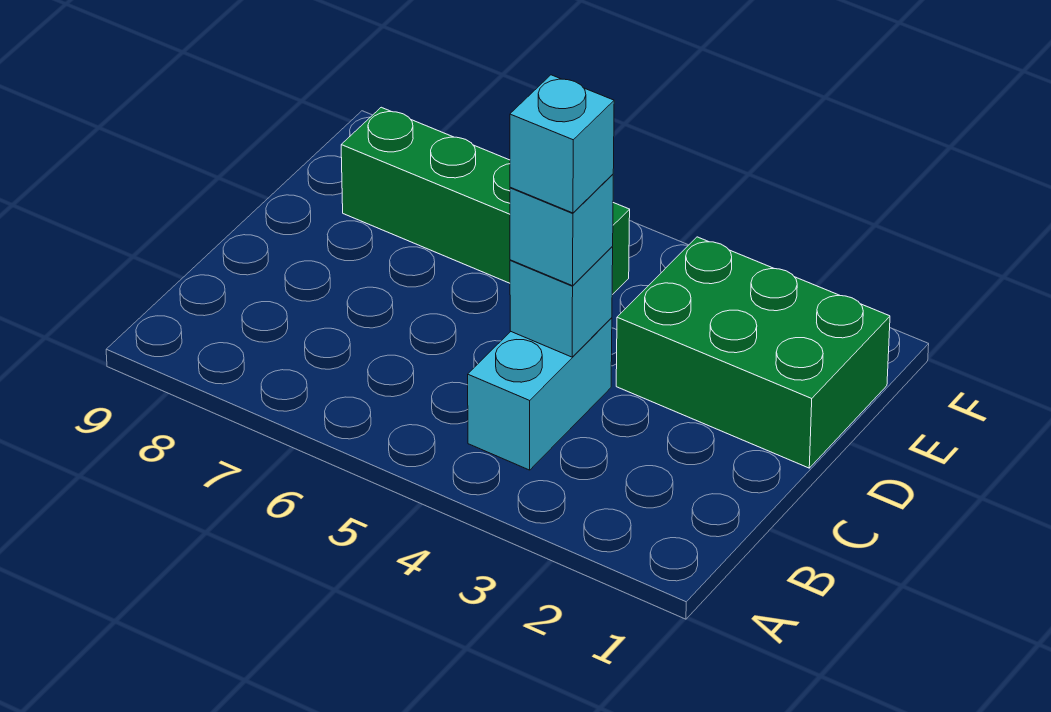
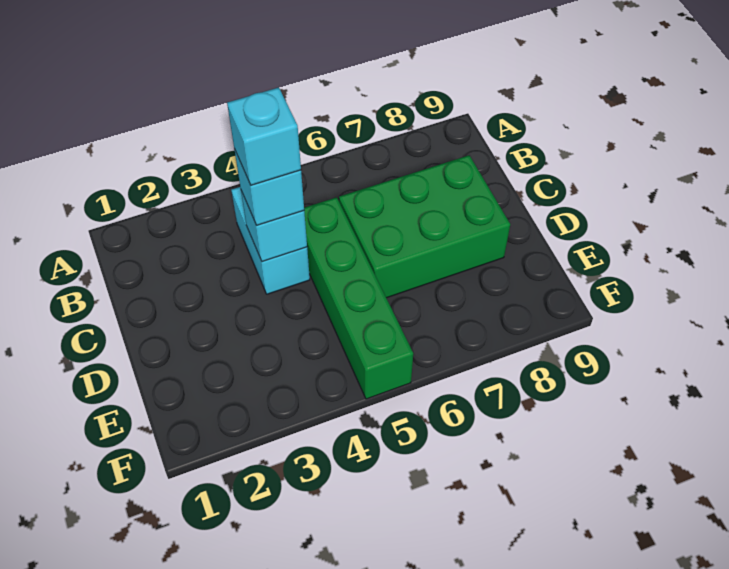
green brick D1:E3 level 1 -> green brick C6:D8 level 1
green brick E5:E8 level 1 -> green brick C5:F5 level 1

